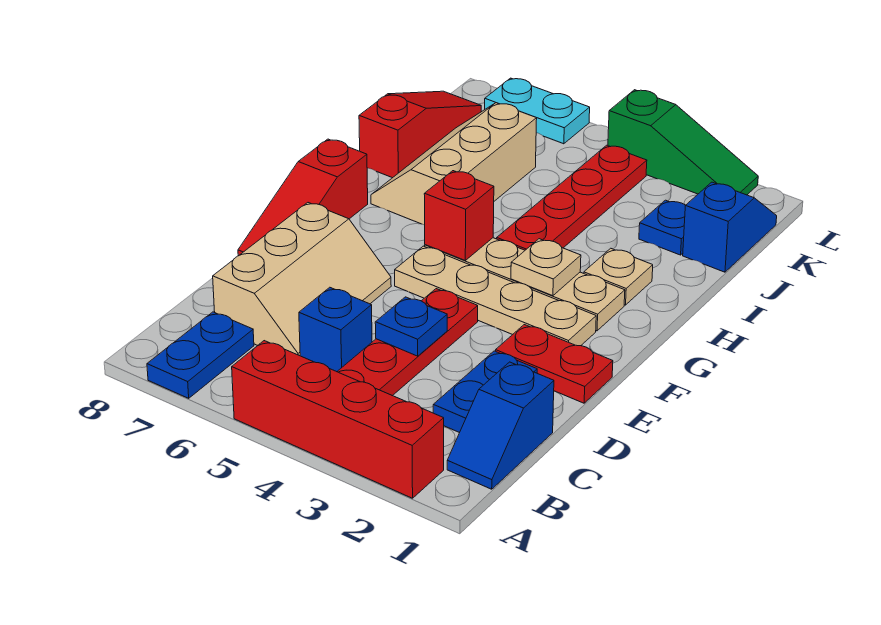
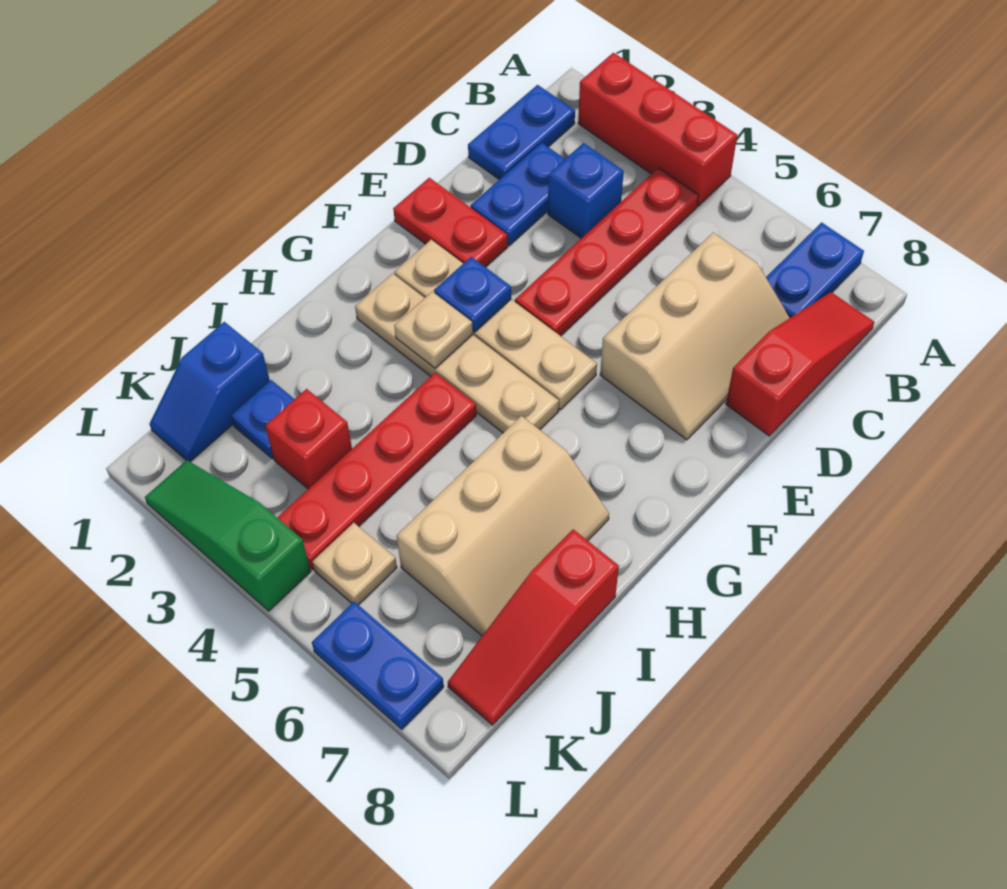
red brick A2:A5 level 1 -> red brick A2:A4 level 1
blue slope B1:C1 level 1 top C -> blue plate B1:C1 level 1
blue brick C5 level 1 -> blue brick C3 level 1
tan slope C6:E7 level 1 top 7 -> tan slope C6:E7 level 1 top 6
blue plate D4 level 2 -> blue plate F3 level 2
red slope E8:G8 level 1 top G -> red slope B8:D8 level 1 top D
red brick G5 level 2 -> red brick J3 level 1
tan plate H2 level 1 -> tan plate K5 level 1
cyan plate L6:L7 level 1 -> blue plate L6:L7 level 1

